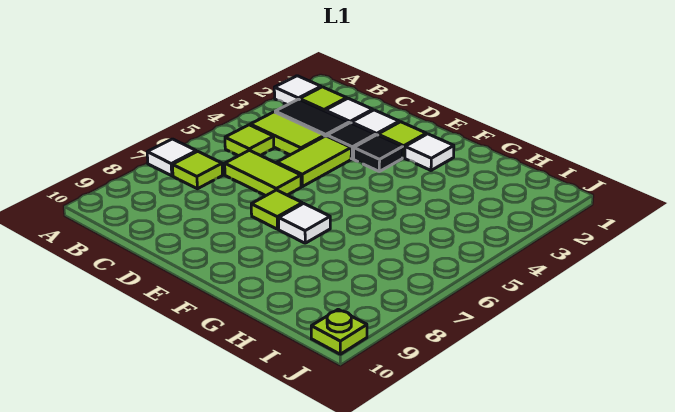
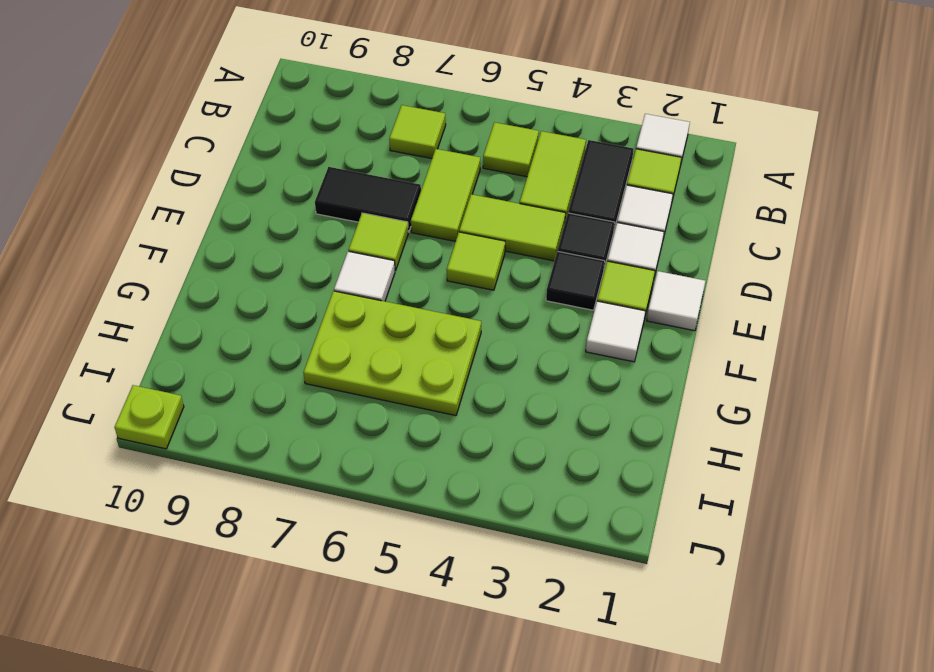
white tile A7 level 1 -> white tile E1 level 1
none -> black tile D7:D8 level 1
none -> lime tile E5 level 1
none -> lime plate G5:H7 level 1

